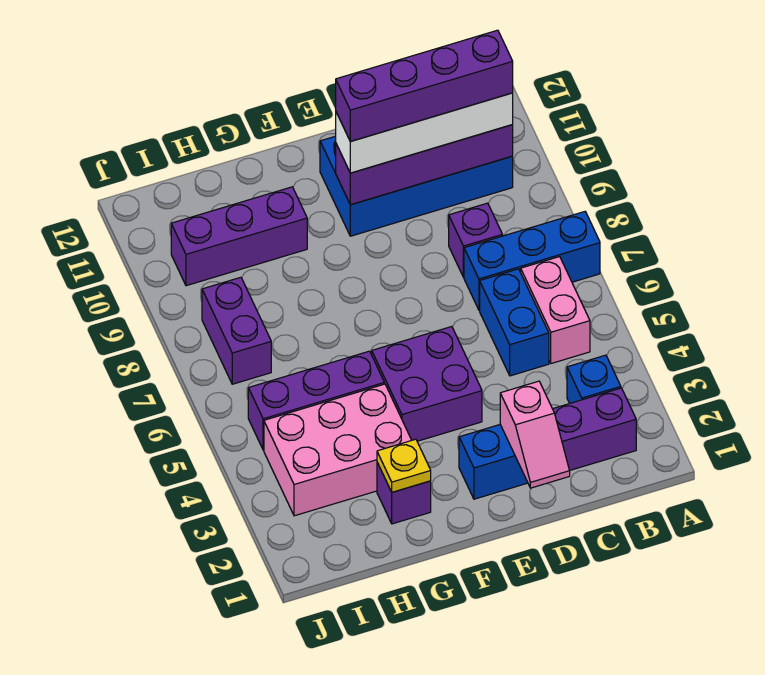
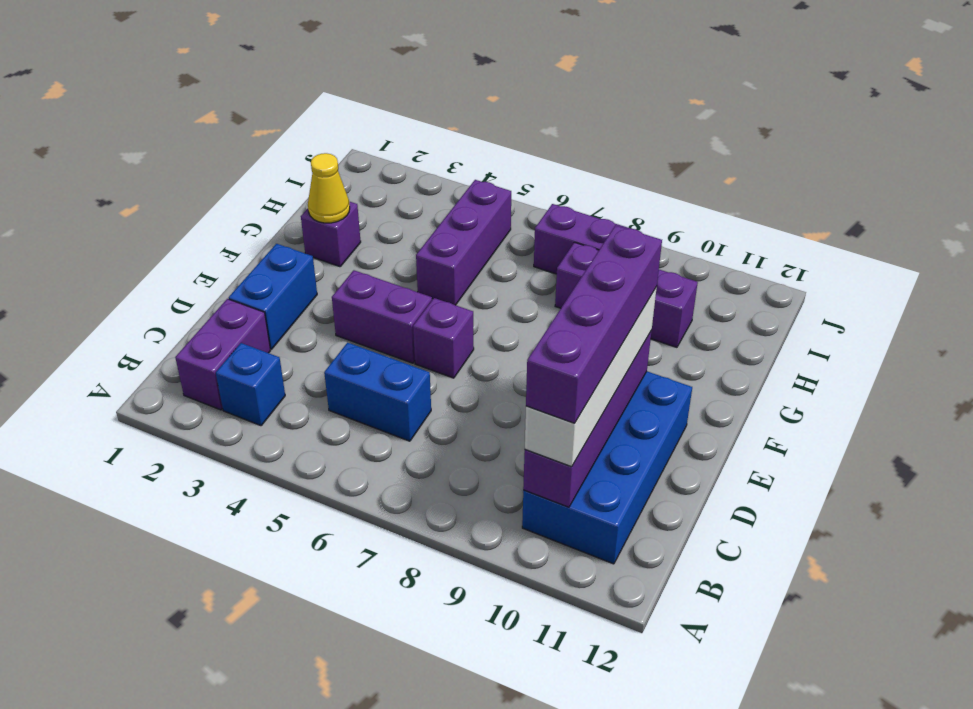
blue brick A7:C7 level 1 -> none
pink brick B5:B6 level 1 -> none
purple brick C8 level 1 -> purple brick E6 level 1
pink slope D1:D2 level 2 top 2 -> none
purple brick E4:F5 level 1 -> purple brick E4:E5 level 1
yellow plate G2 level 2 -> yellow cone G2 level 2
pink brick G3:I4 level 1 -> none
purple brick G10:I10 level 1 -> purple brick H8:H10 level 1

